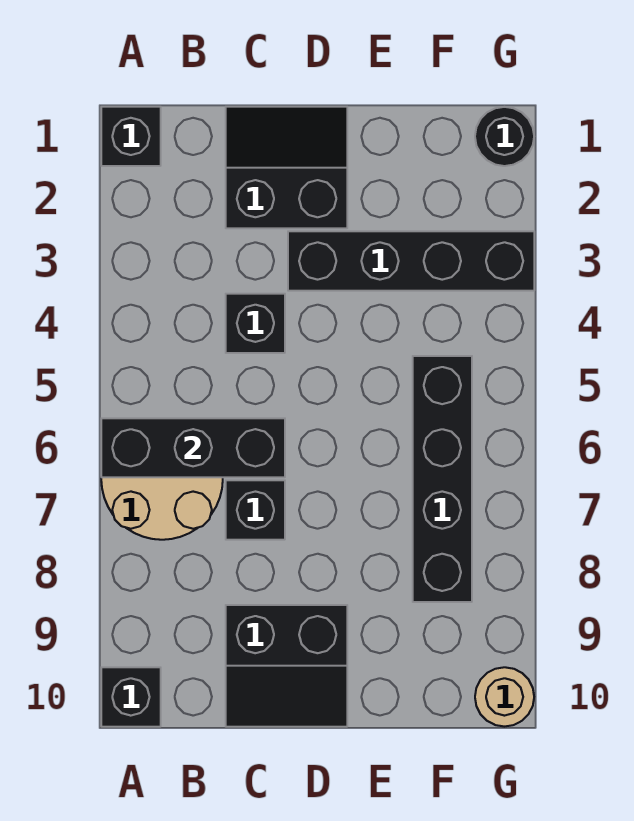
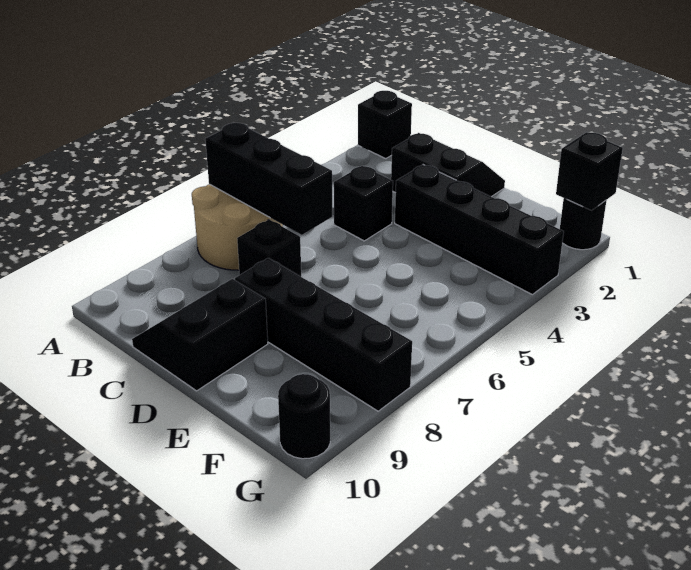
black brick A10 level 1 -> black brick G1 level 2
black slope C9:D10 level 1 top 9 -> black slope C9:D10 level 1 top D
black brick F5:F8 level 1 -> black brick D8:G8 level 1
tan round brick G10 level 1 -> black round brick G10 level 1

